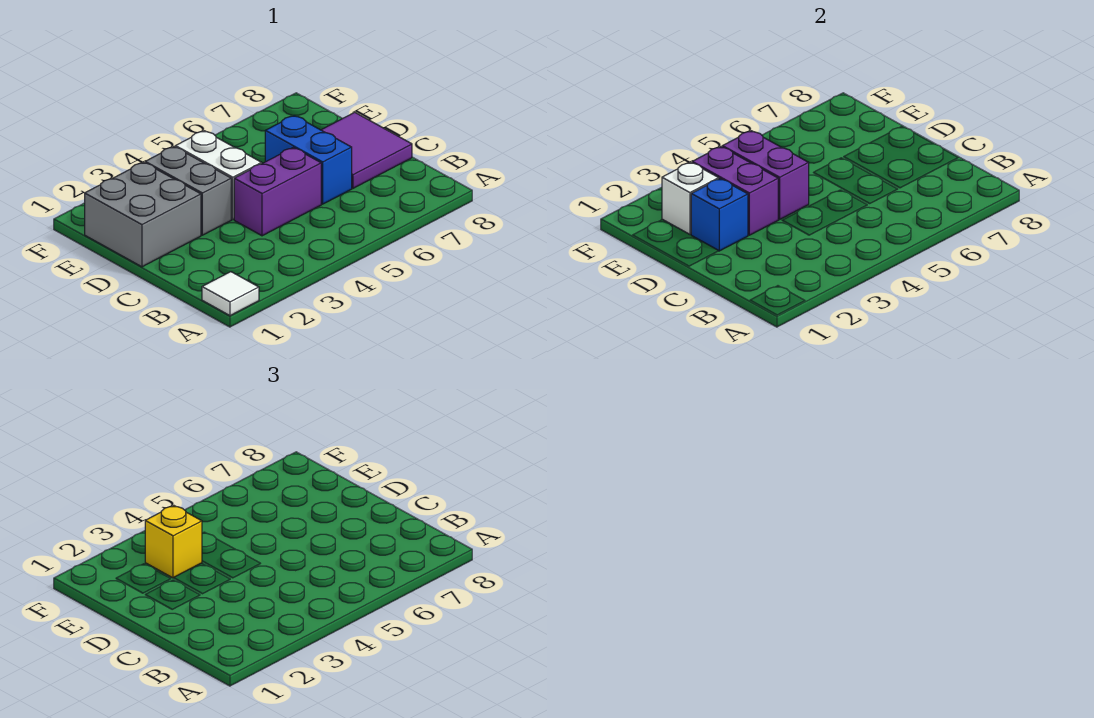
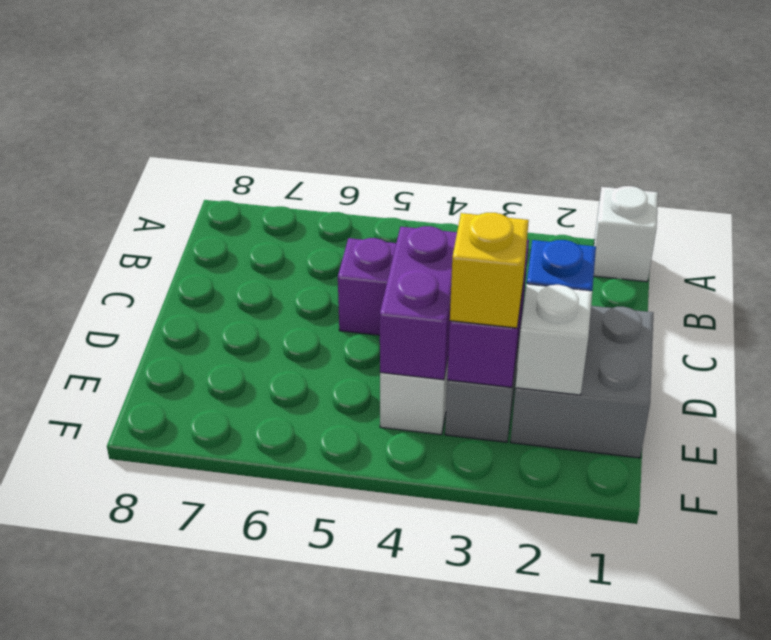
white tile A1 level 1 -> white brick A1 level 1
blue brick C6:D6 level 1 -> none
purple tile C7:D8 level 1 -> none

